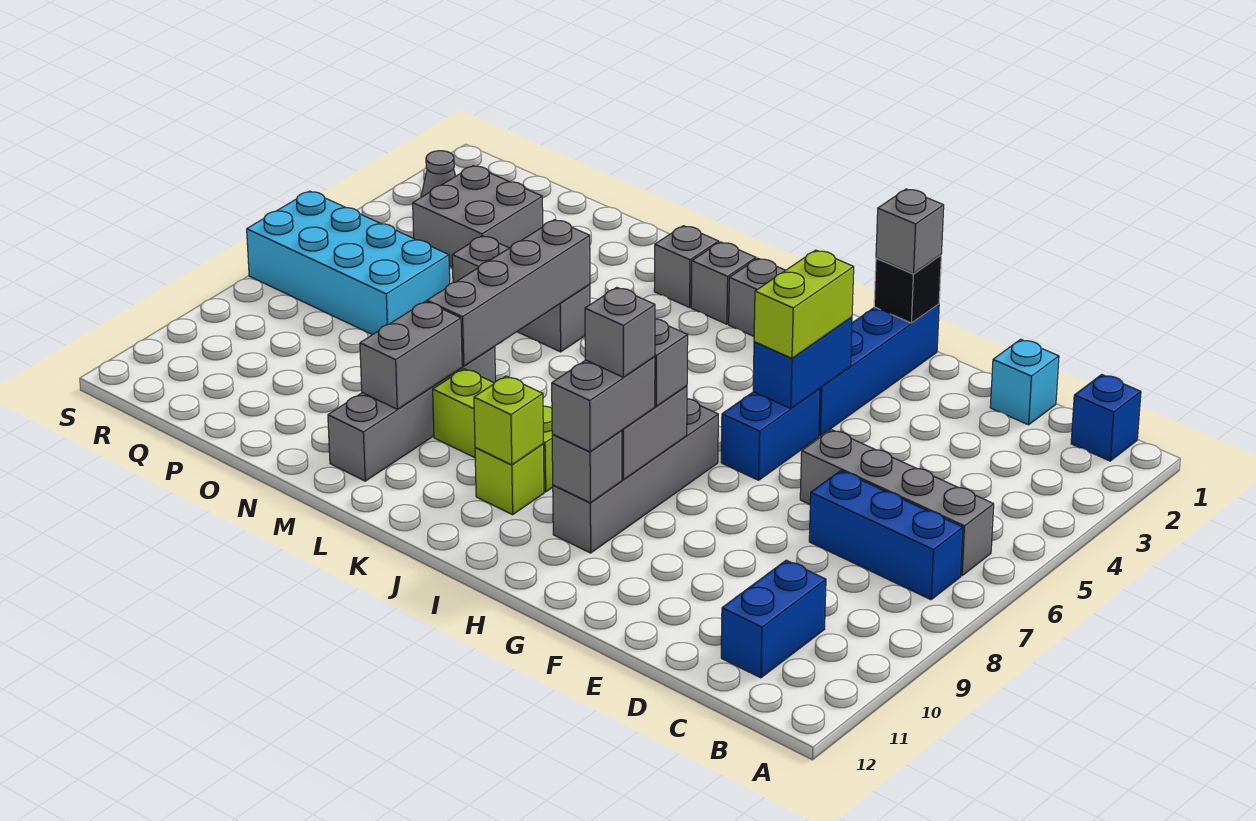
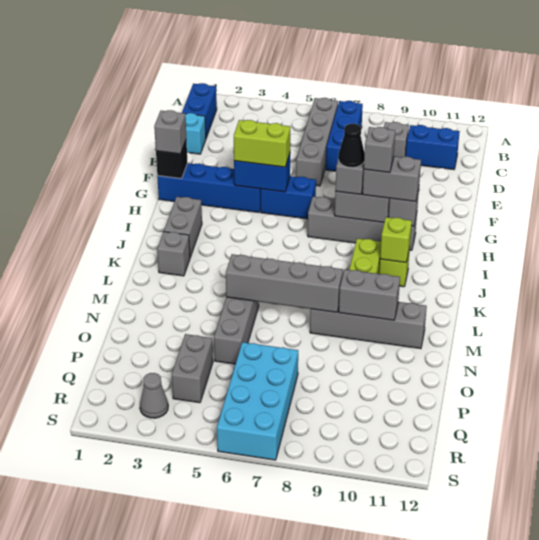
blue brick B1 level 1 -> blue brick B1:C1 level 1
none -> black cone H8 level 4
grey brick L2 level 1 -> grey brick C9 level 1
grey brick P3:Q4 level 1 -> grey brick P4:Q4 level 1

